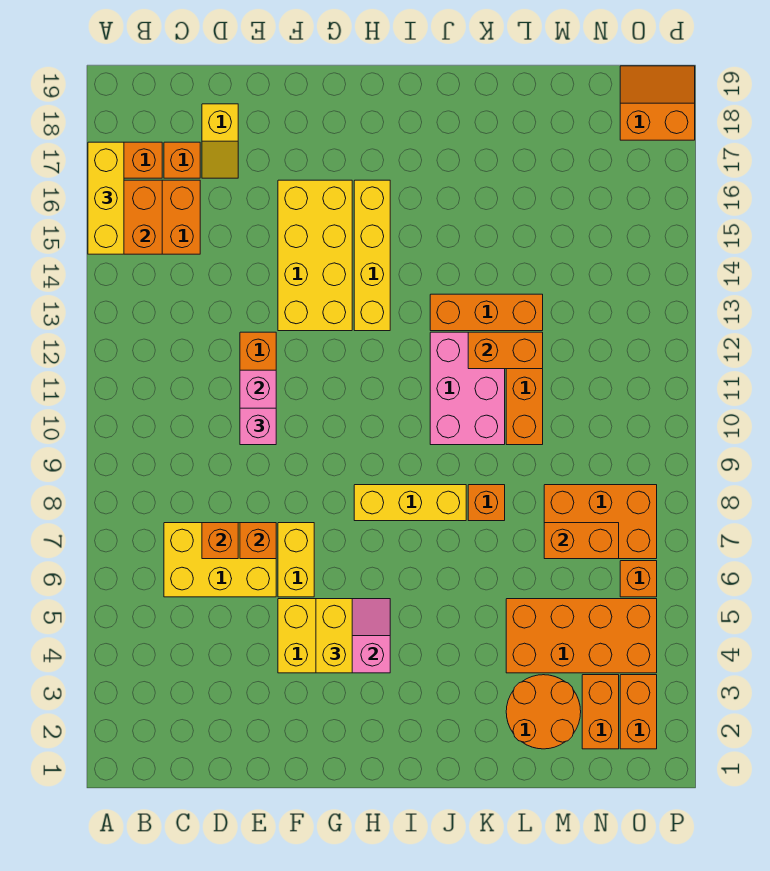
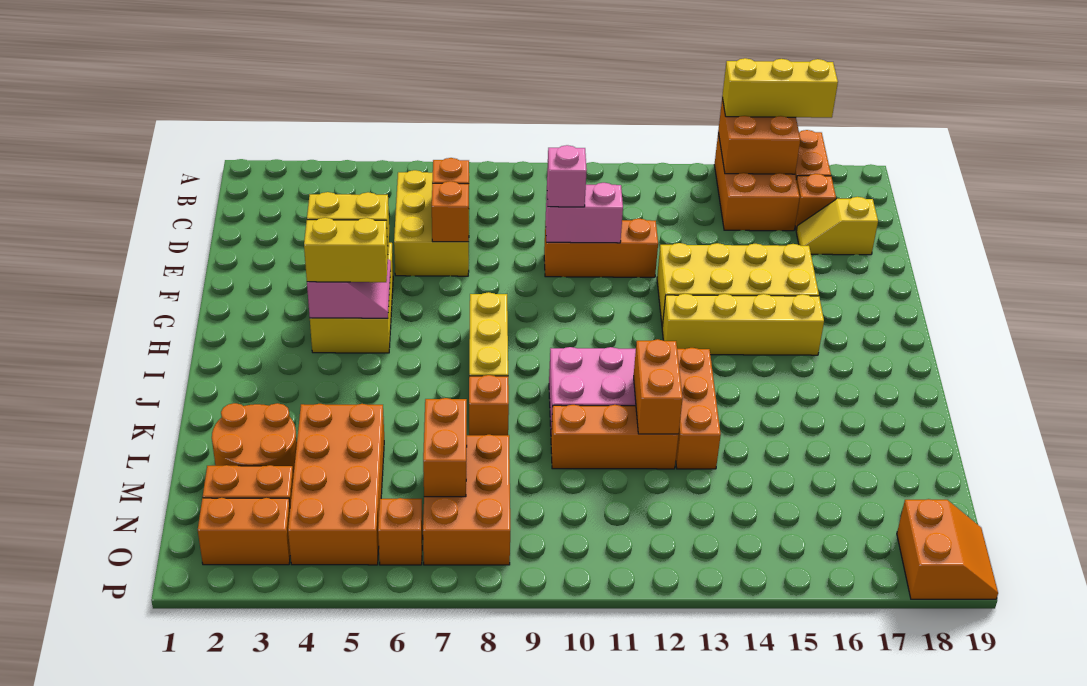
yellow brick F6:F7 level 1 -> yellow brick H4:H5 level 3

